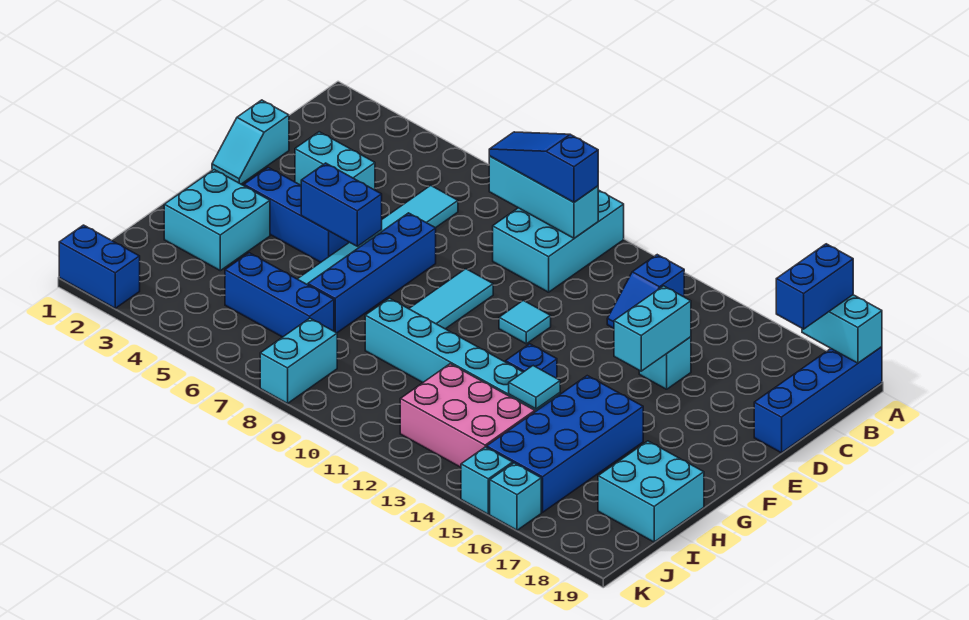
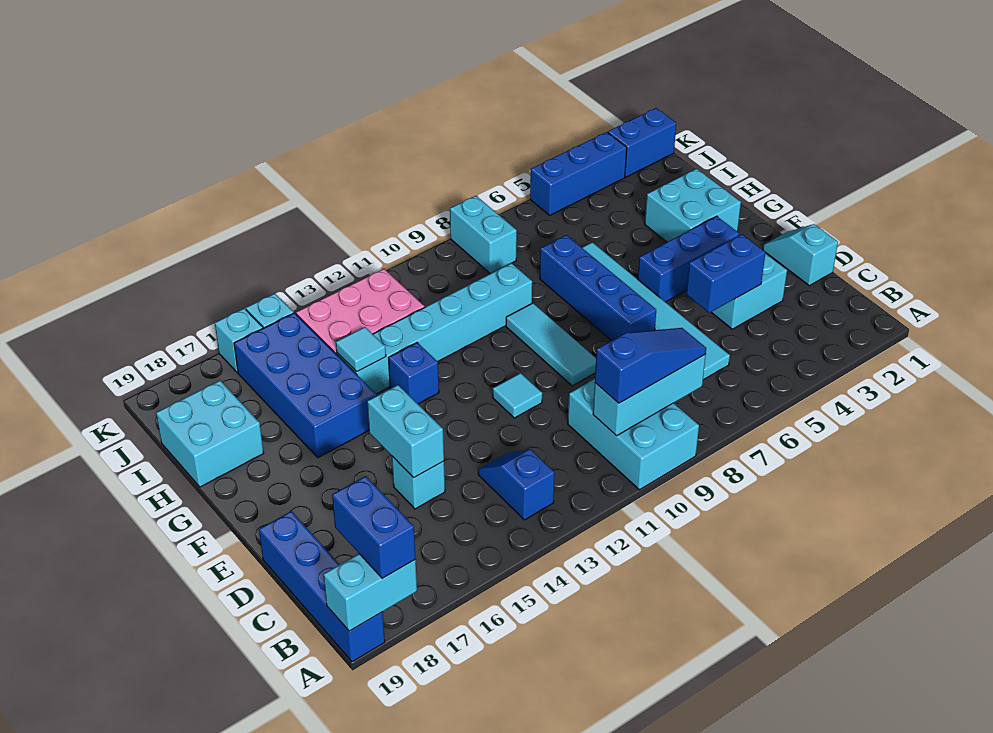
blue brick F5:F6 level 2 -> blue brick D4:D5 level 2
blue brick I5:I7 level 1 -> blue brick K3:K5 level 1

